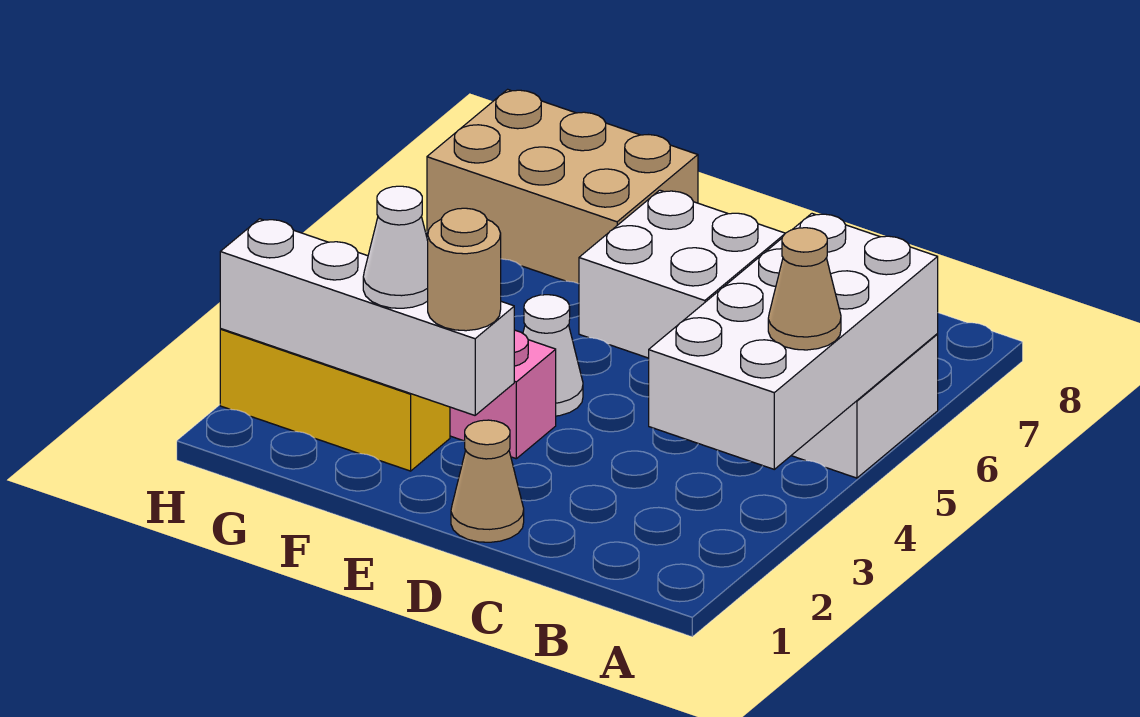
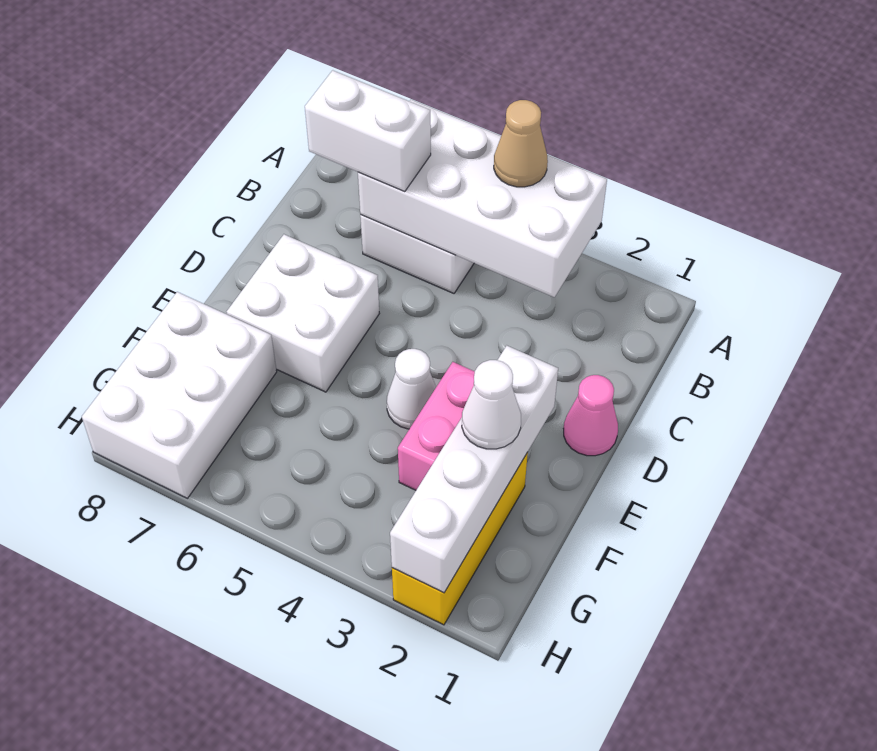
none -> white brick B6:B7 level 3
tan cone D1 level 1 -> pink cone D1 level 1
tan round brick E2 level 3 -> none
tan brick F7:H8 level 1 -> white brick F7:H8 level 1

